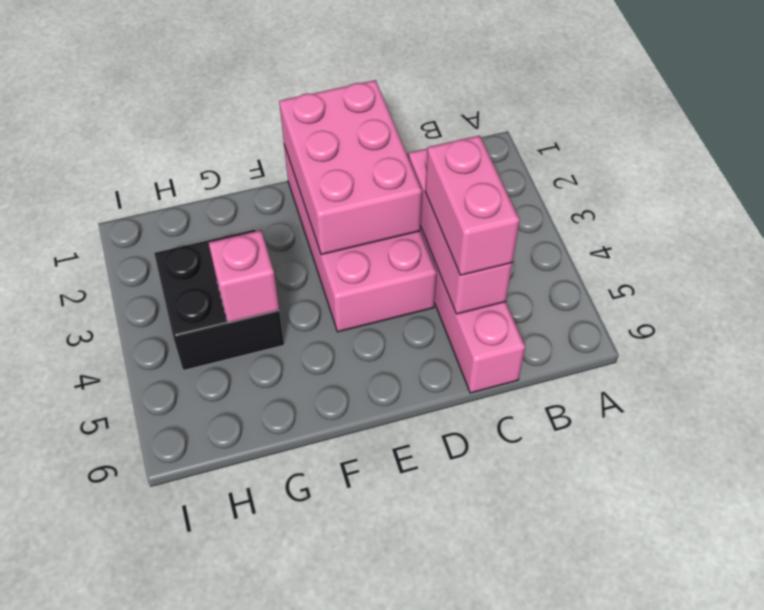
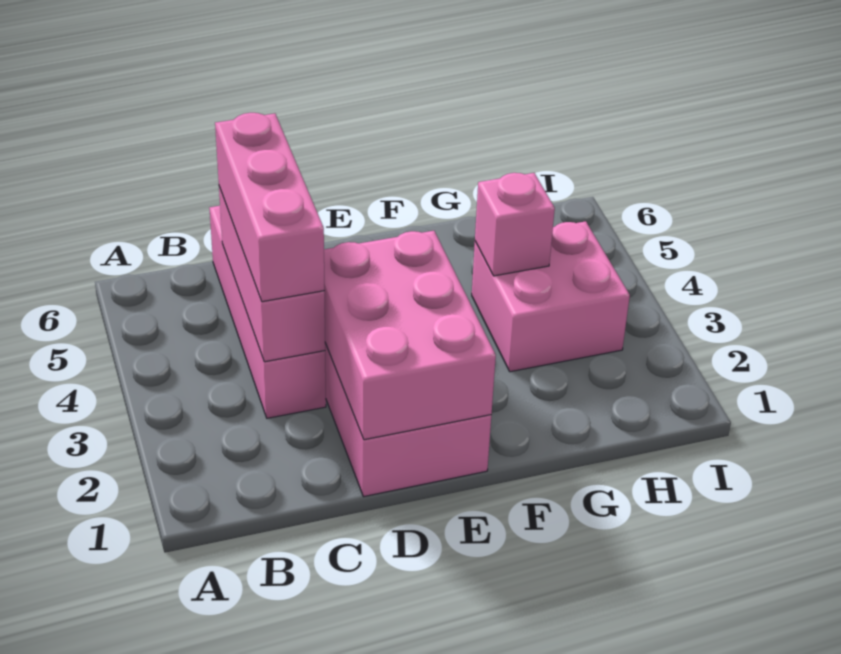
pink brick C4:C5 level 3 -> pink brick C3:C5 level 3
black brick G3:H4 level 1 -> pink brick G3:H4 level 1

